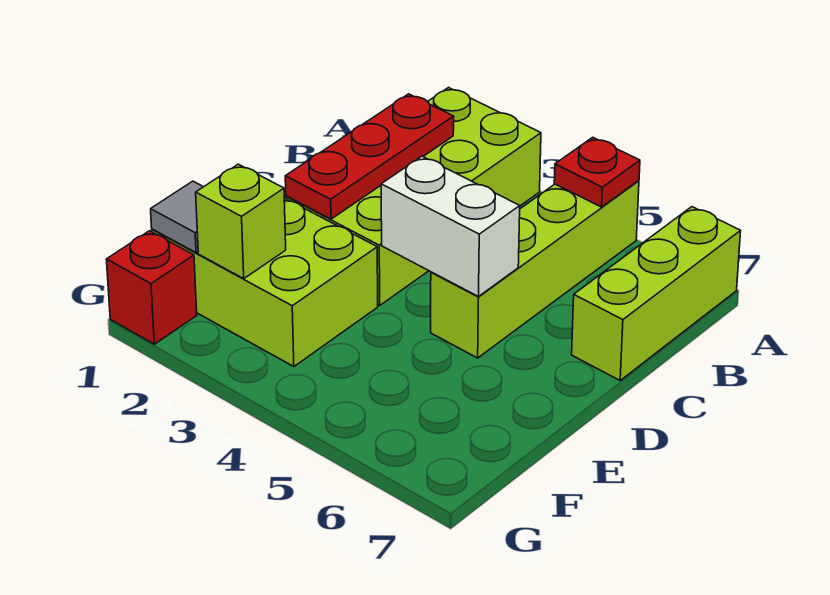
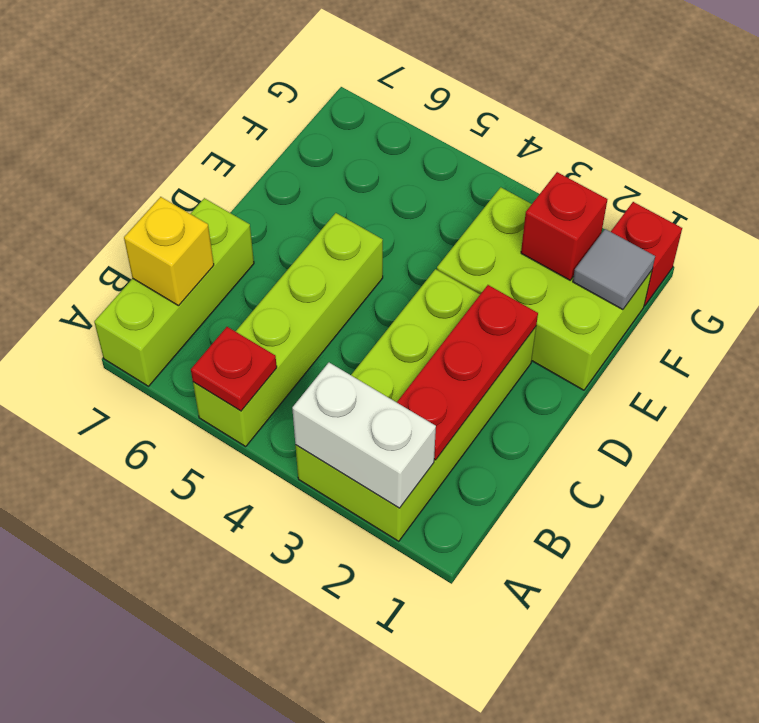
none -> yellow brick B7 level 2
white brick D4:D5 level 2 -> white brick A2:A3 level 2
lime brick F2 level 2 -> red brick F2 level 2

